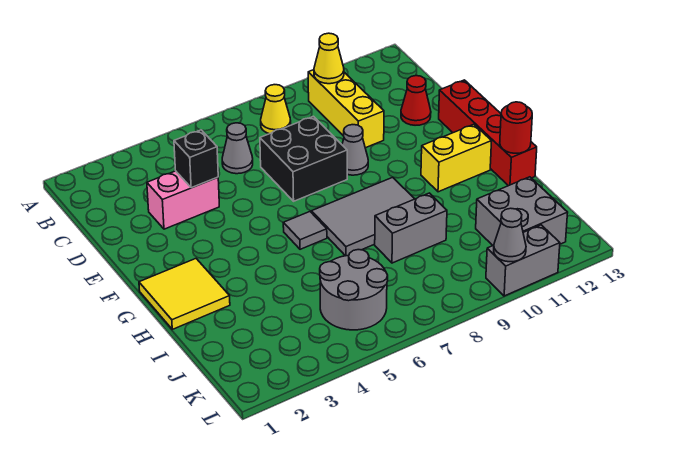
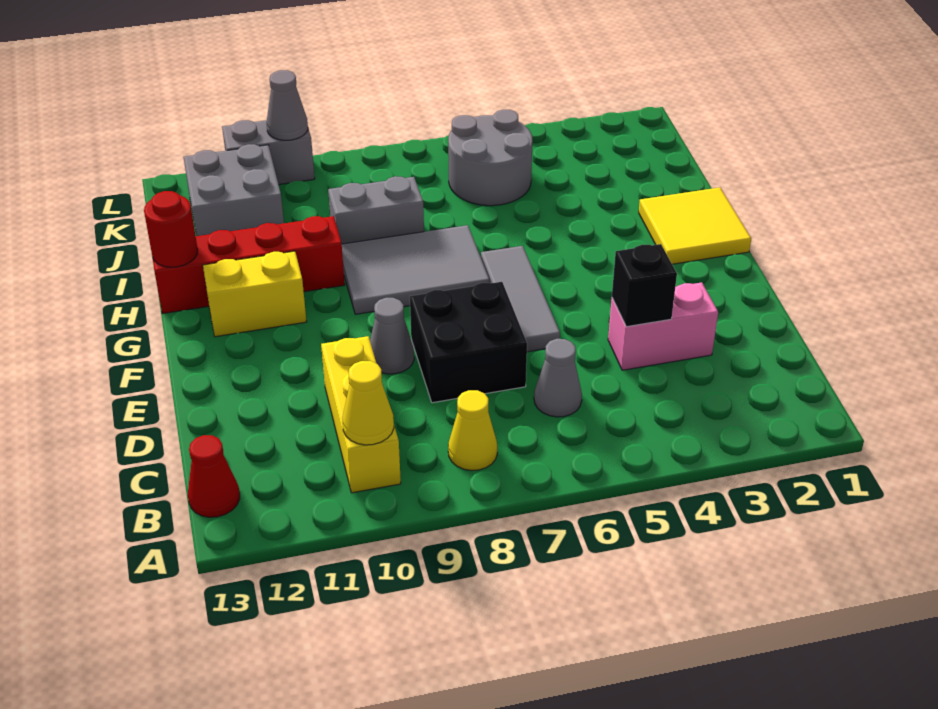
red cone D12 level 1 -> red cone B13 level 1
red brick E13:H13 level 1 -> red brick H10:H13 level 1
grey tile G6 level 1 -> grey tile E6:G6 level 1

